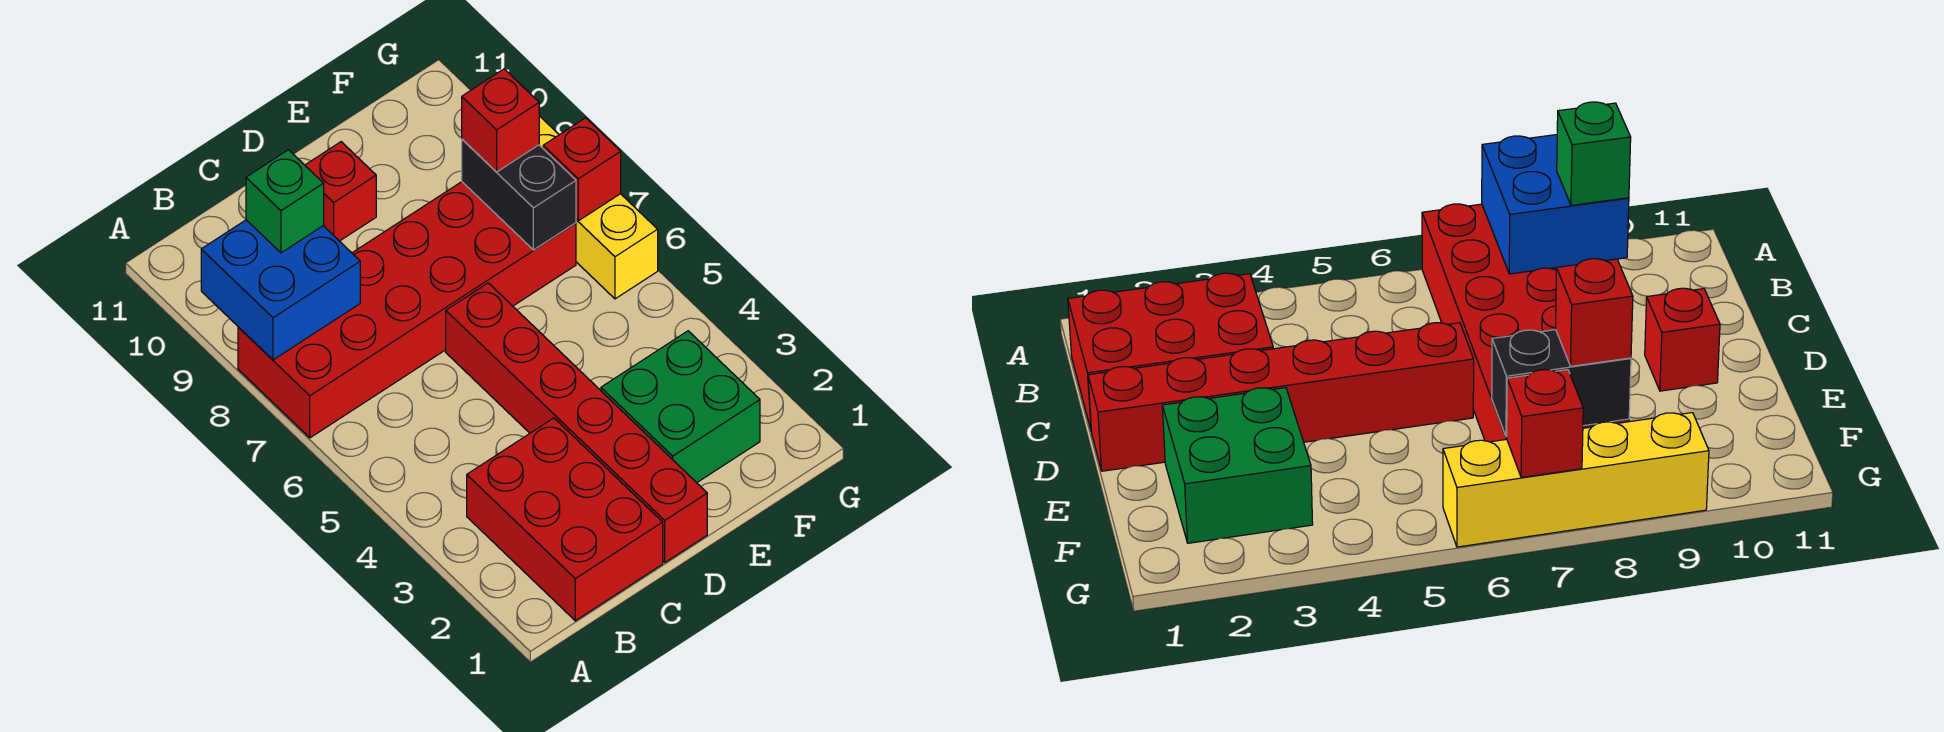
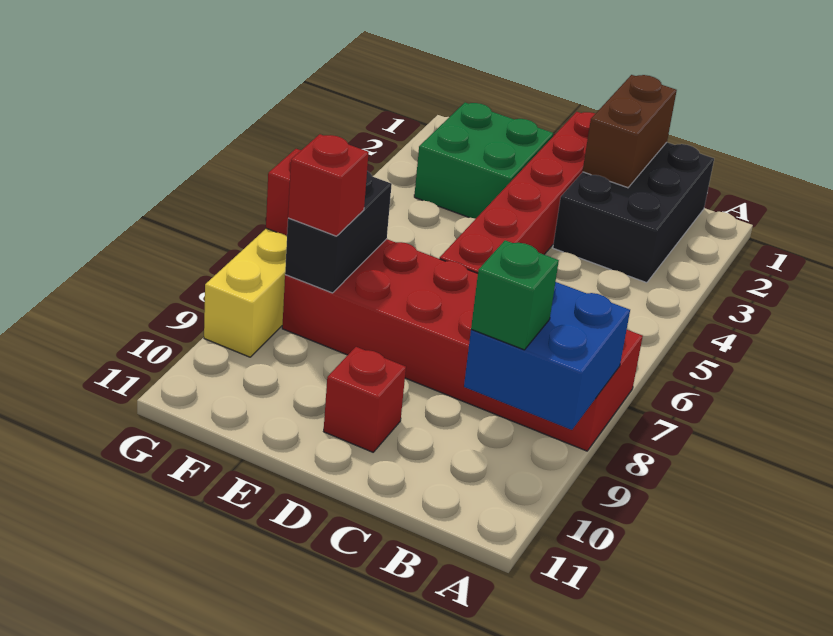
red brick B1:C3 level 1 -> black brick B1:C3 level 1
none -> brown brick C1:C2 level 2

